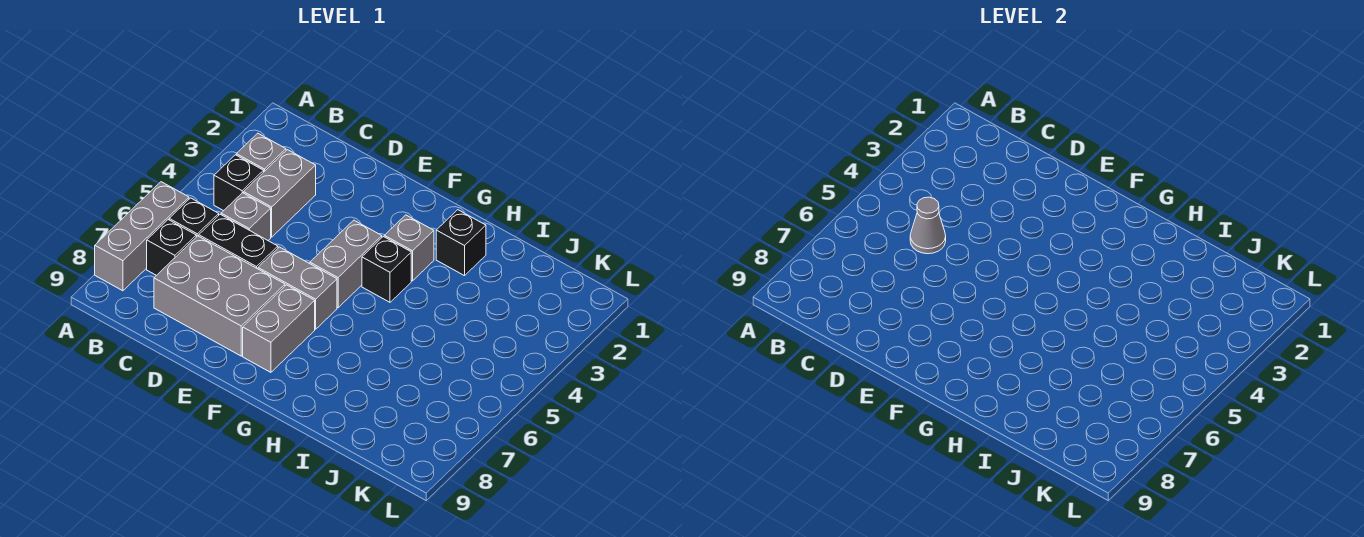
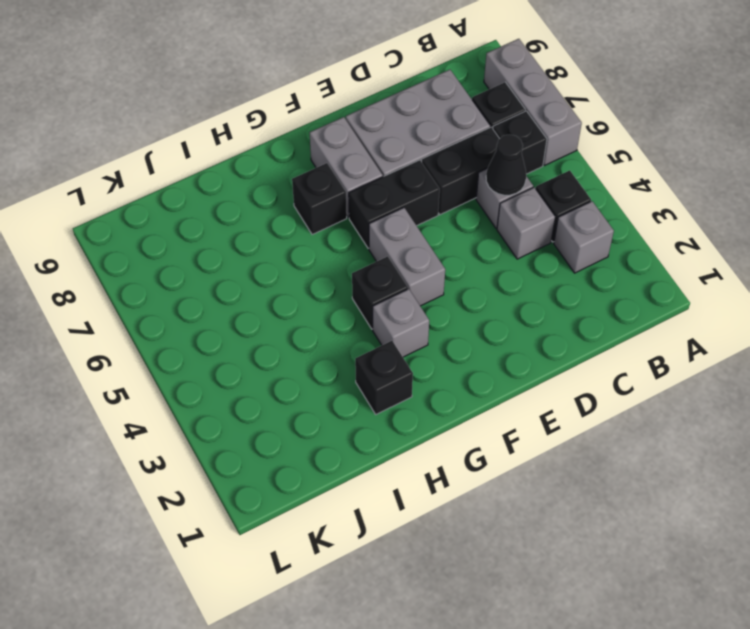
grey brick C3:C4 level 1 -> grey brick C4 level 1
grey cone C5 level 2 -> black cone C5 level 2
grey brick E6:F6 level 1 -> black brick E6:F6 level 1
none -> black brick G7 level 1

